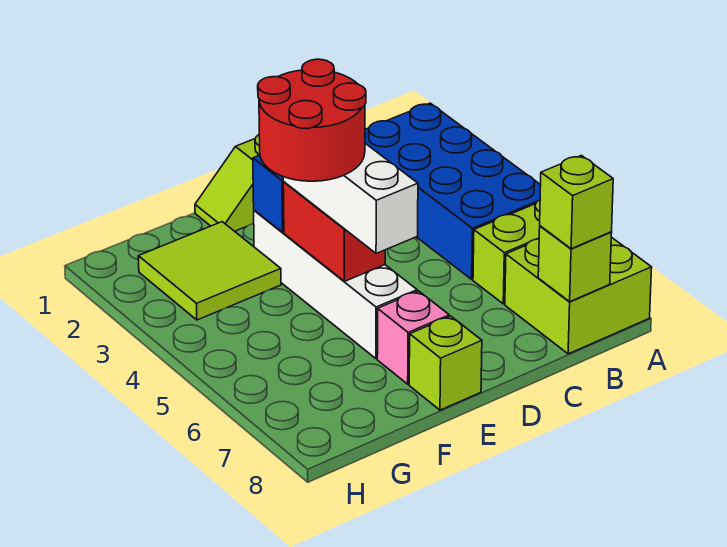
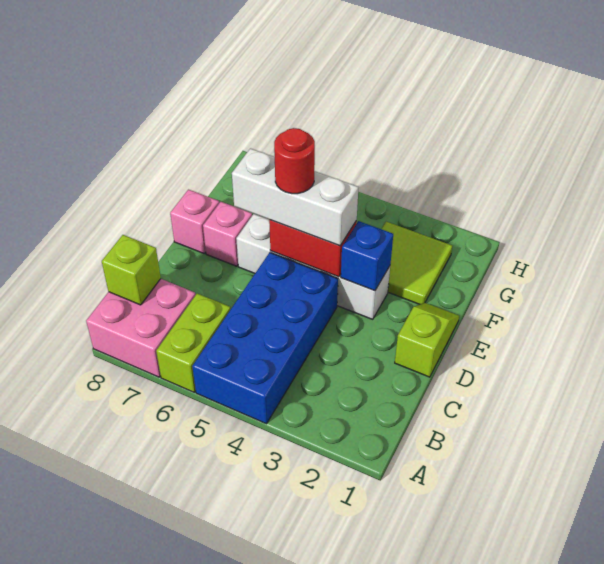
blue brick A2:B5 level 1 -> blue brick A4:D5 level 1
lime brick A7:B8 level 1 -> pink brick A7:B8 level 1
lime brick B8 level 3 -> none
red round brick E4:F5 level 4 -> red round brick E5 level 4
lime brick E8 level 1 -> pink brick E8 level 1

